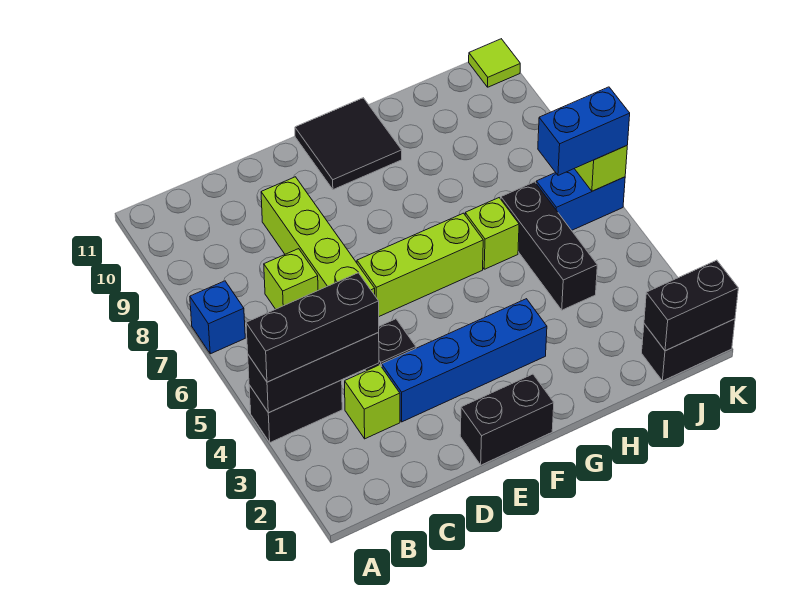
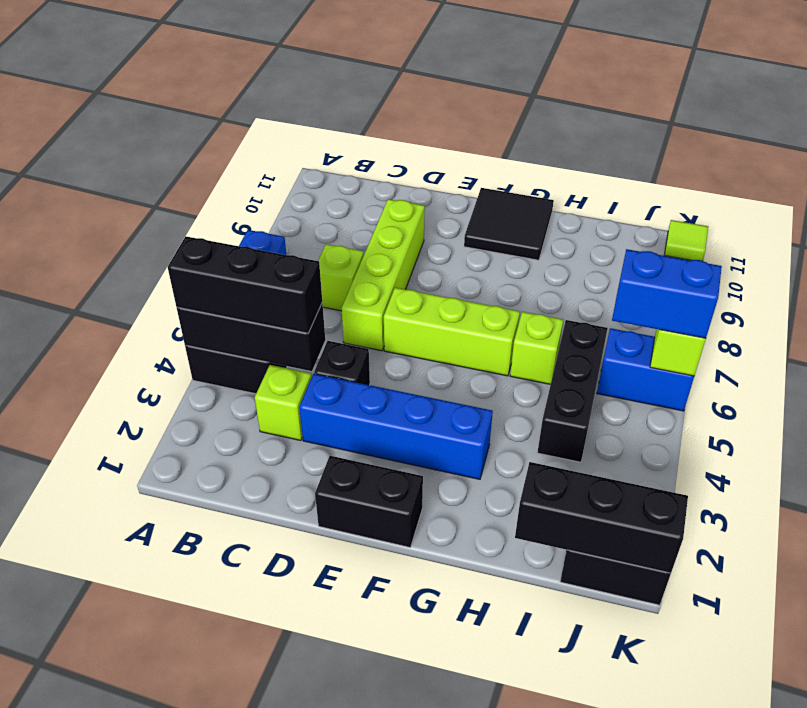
black brick J1:K1 level 2 -> black brick I1:K1 level 2

